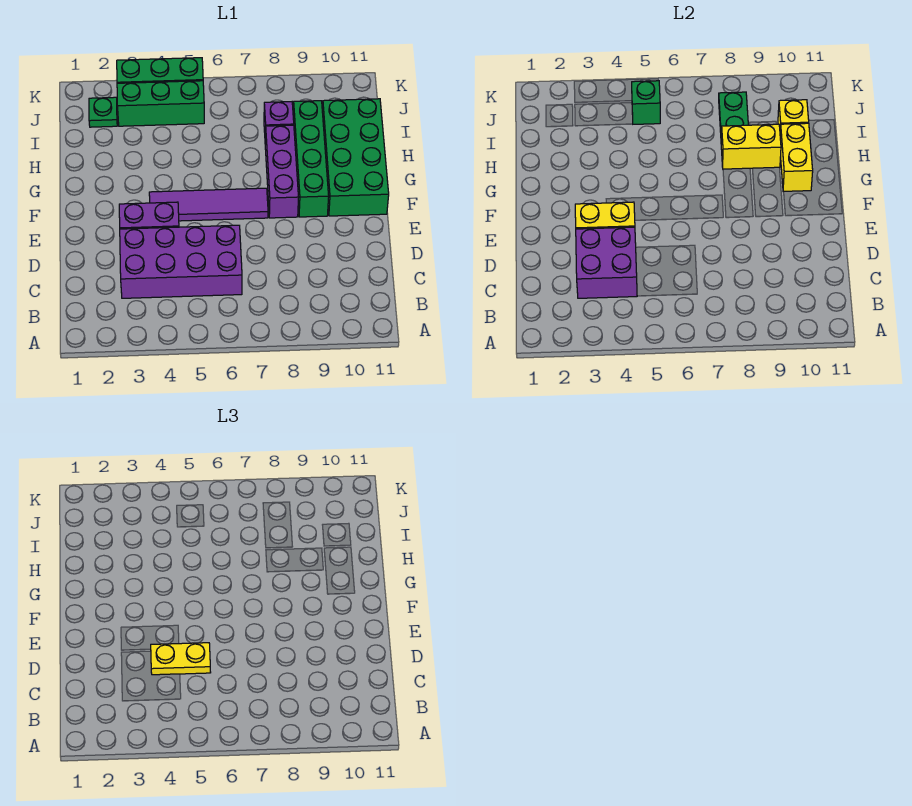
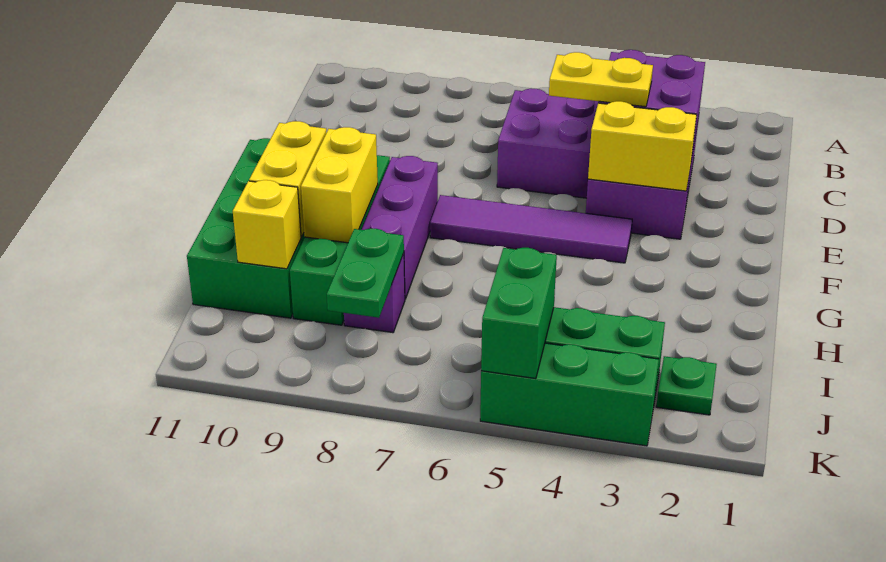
yellow brick H8:H9 level 2 -> yellow brick G9:H9 level 2
green brick J5 level 2 -> green brick J5:K5 level 2

